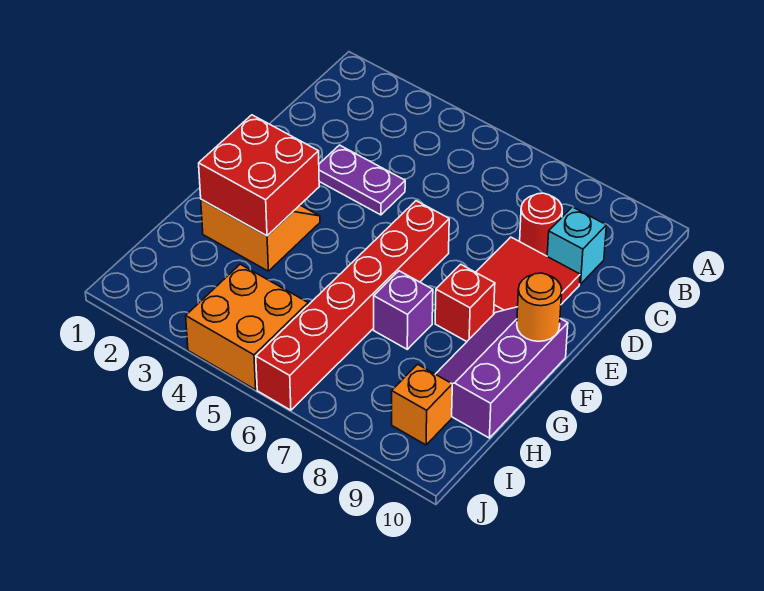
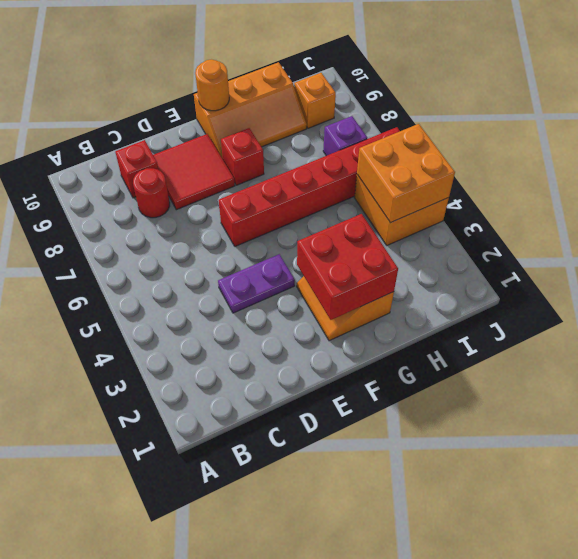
cyan brick C9 level 1 -> red brick C9 level 1
purple plate D3:D4 level 1 -> purple plate D4:E4 level 1
purple slope F9:H10 level 1 top 10 -> orange slope F9:H10 level 1 top 10
purple brick G7 level 1 -> purple brick I7 level 1
none -> orange brick I4:J5 level 2

